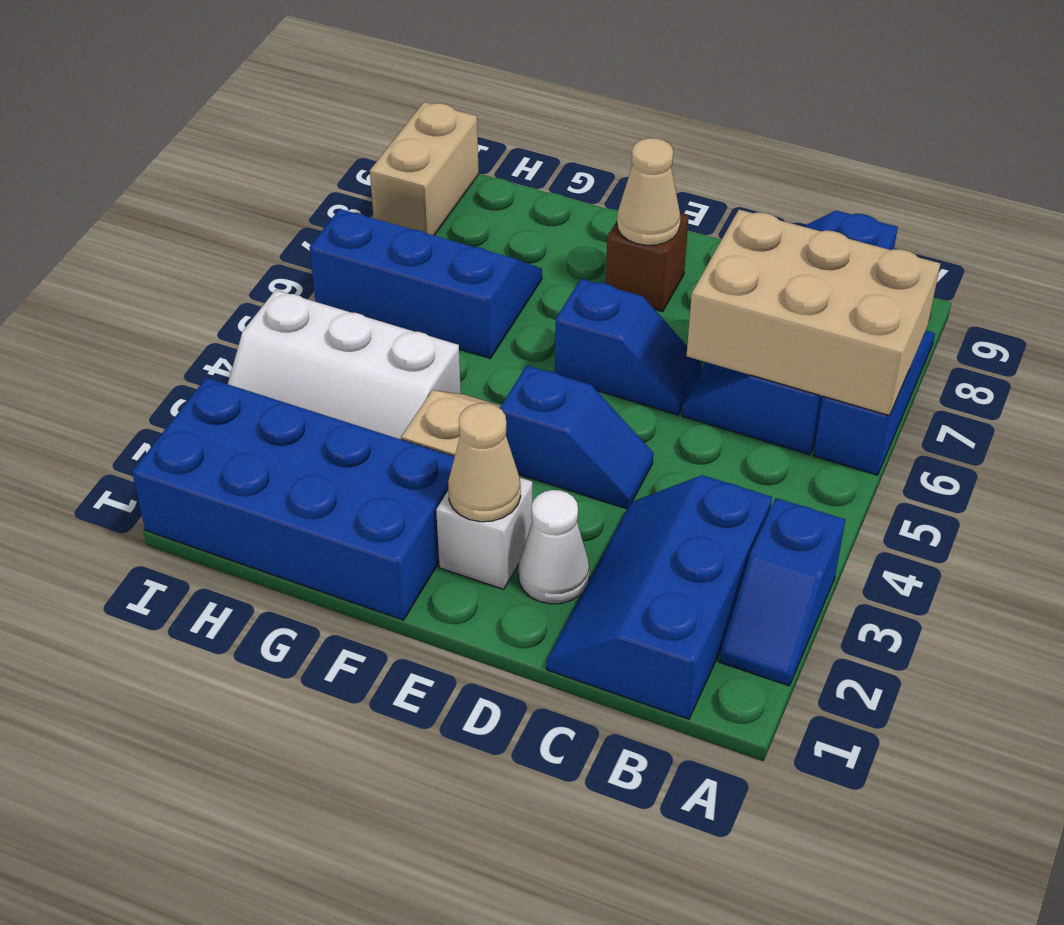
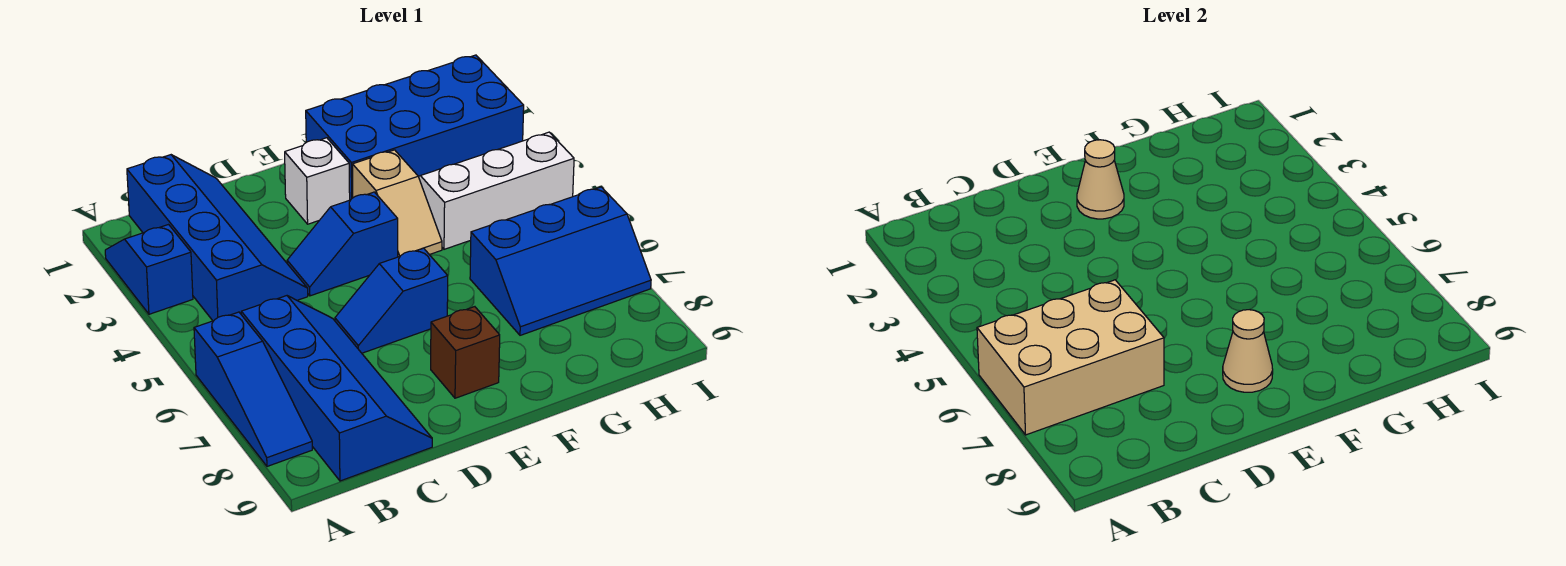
blue slope B1:C3 level 1 top B -> blue slope B1:C4 level 1 top B
white cone D2 level 1 -> none
tan brick I8:I9 level 1 -> none

